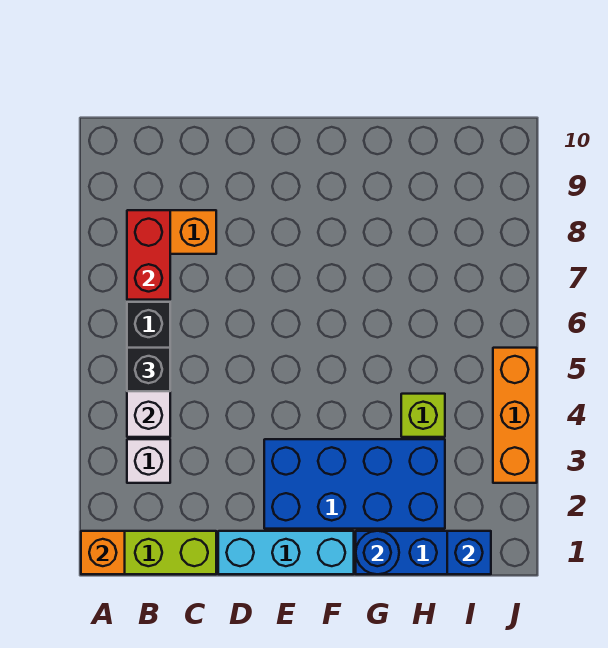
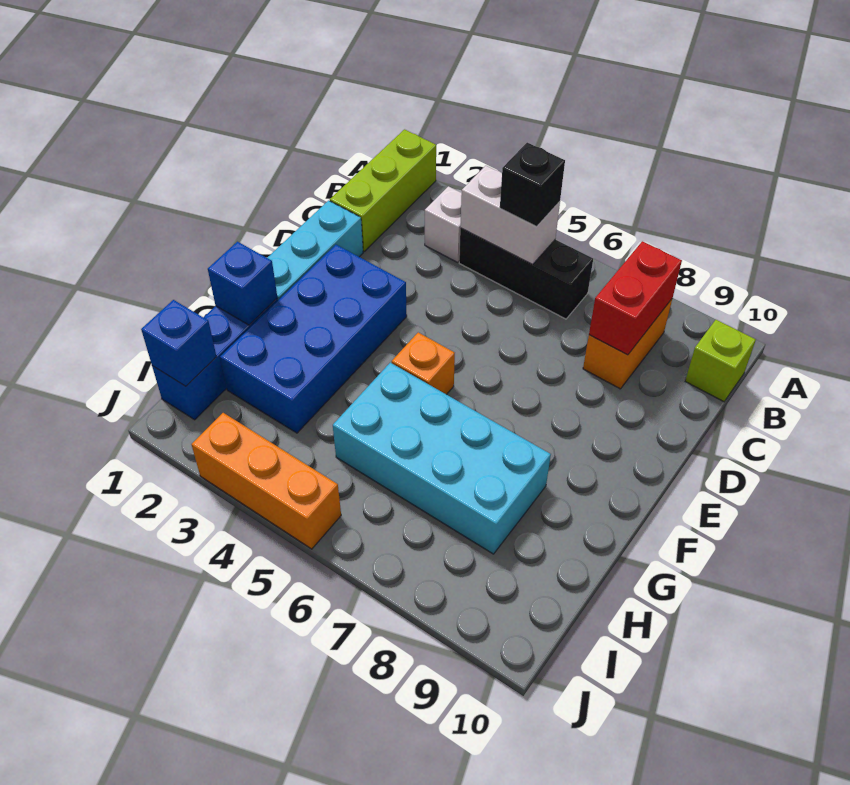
orange brick A1 level 2 -> orange brick F5 level 1
red brick B7:B8 level 2 -> red brick B8:C8 level 2
blue round brick G1 level 2 -> blue brick G1 level 2
none -> cyan brick G5:H8 level 1
lime brick H4 level 1 -> lime brick B10 level 1

